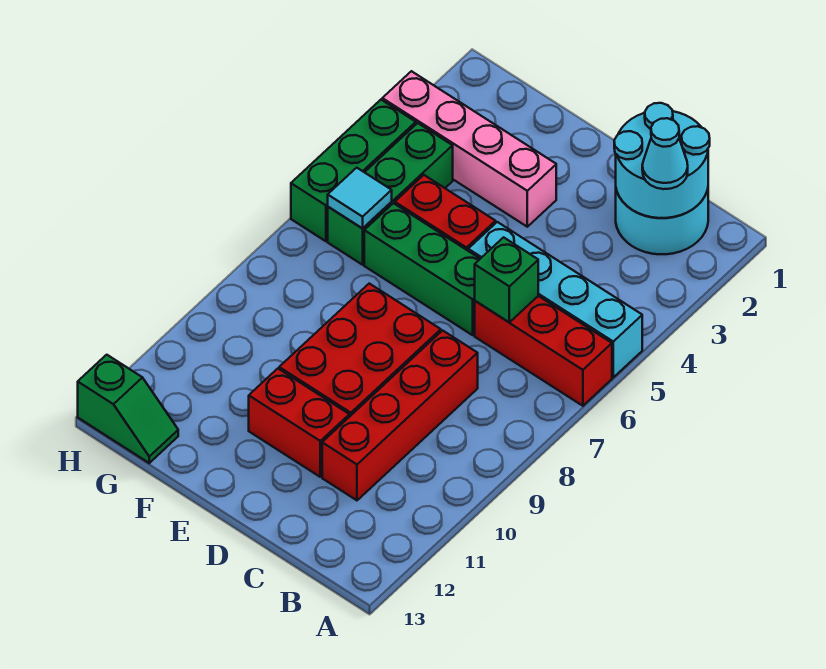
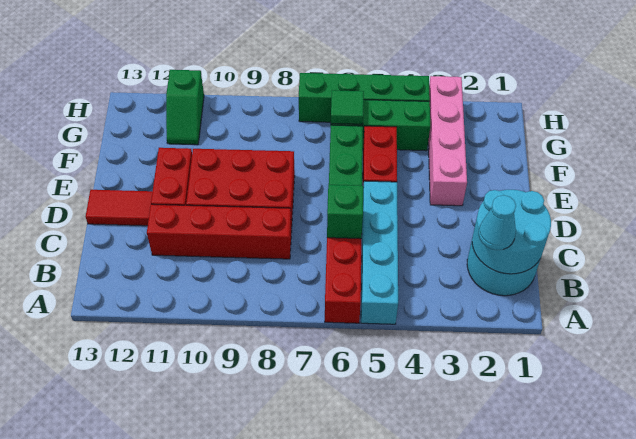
none -> red tile D12:D13 level 1
cyan tile G6 level 2 -> green tile G6 level 2
green slope G13:H13 level 1 top H -> green slope G11:H11 level 1 top H
green brick H4:H6 level 1 -> green brick H4:H7 level 1

